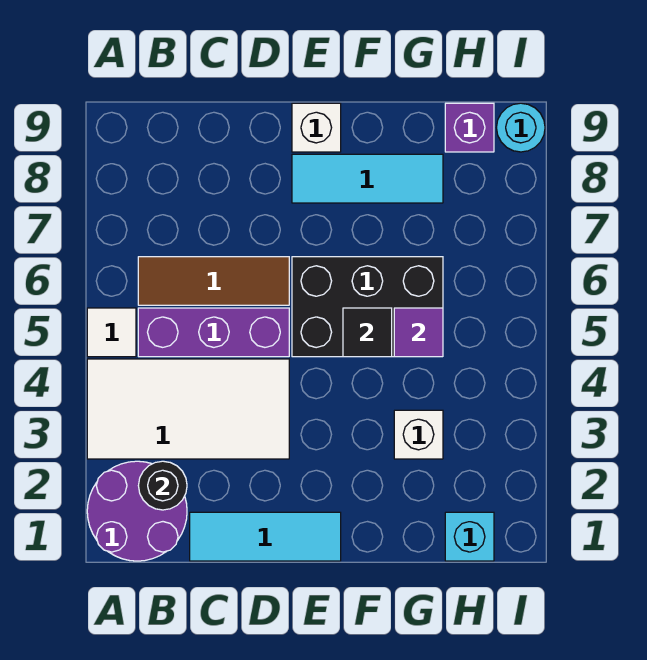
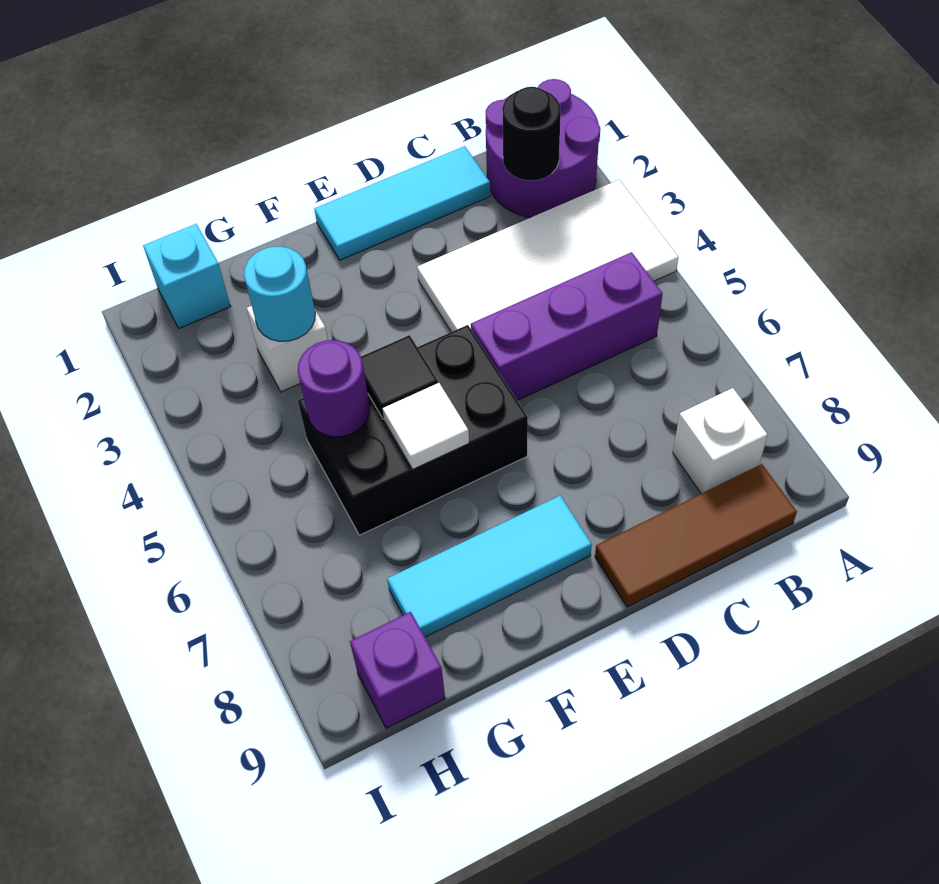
white tile A5 level 1 -> white tile F6 level 2
brown tile B6:D6 level 1 -> brown tile B9:D9 level 1
white brick E9 level 1 -> white brick B8 level 1
purple tile G5 level 2 -> purple round brick G5 level 2
cyan round brick I9 level 1 -> cyan round brick G3 level 2

